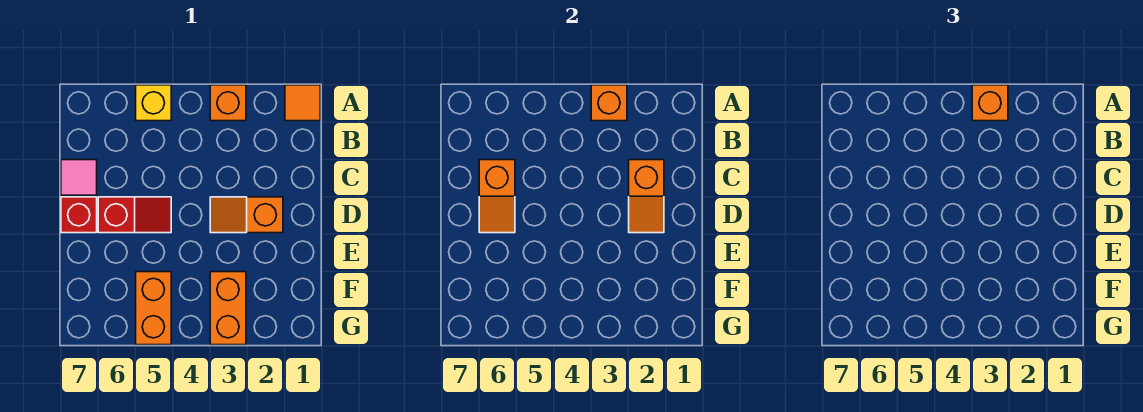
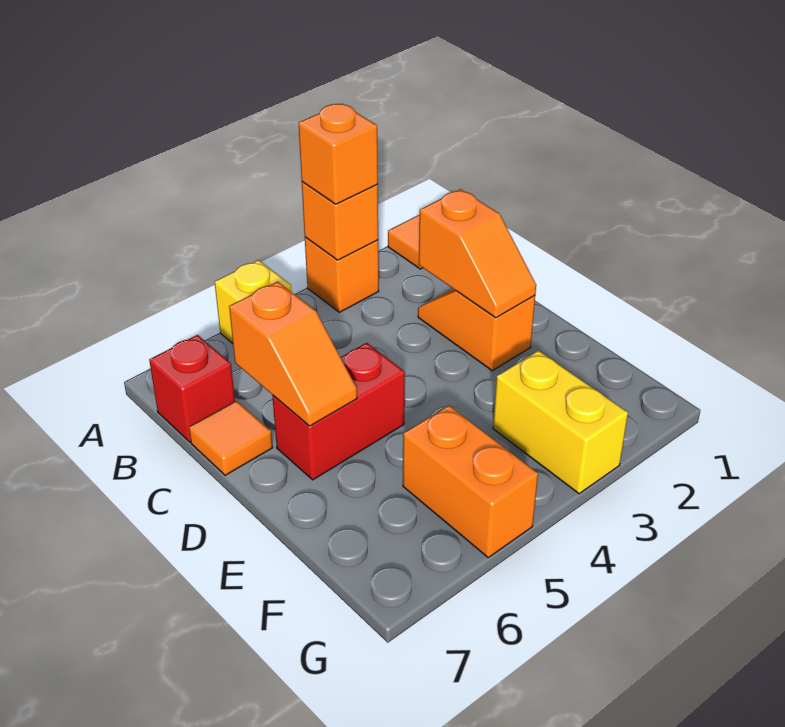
pink tile C7 level 1 -> orange tile C7 level 1
orange slope D2:D3 level 1 top 2 -> orange slope C2:D2 level 1 top D
red slope D5:D6 level 1 top 6 -> red brick D5:D6 level 1
red brick D7 level 1 -> red brick B7 level 1
orange brick F3:G3 level 1 -> yellow brick F3:G3 level 1

